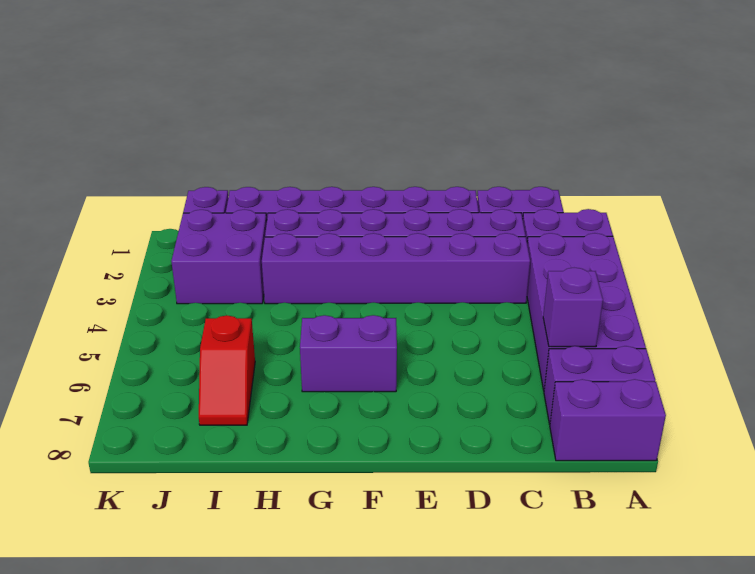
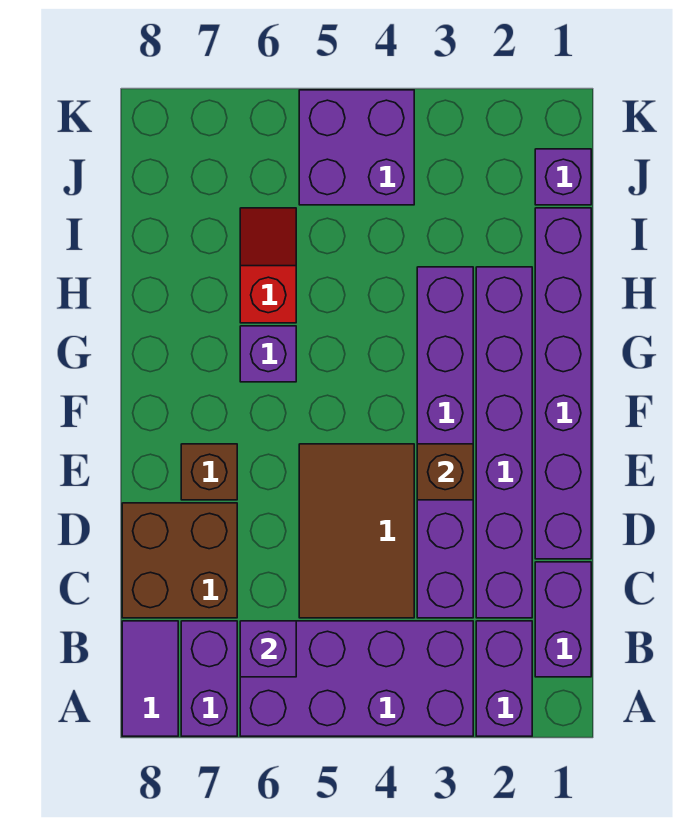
purple brick A8:B8 level 1 -> purple tile A8:B8 level 1
none -> brown tile C4:E5 level 1
none -> brown brick C7:D8 level 1
none -> brown brick E3 level 2
none -> brown brick E7 level 1
purple brick F6:G6 level 1 -> purple brick G6 level 1
purple brick I2:J3 level 1 -> purple brick J4:K5 level 1
red slope I6:I7 level 1 top 6 -> red slope H6:I6 level 1 top H

